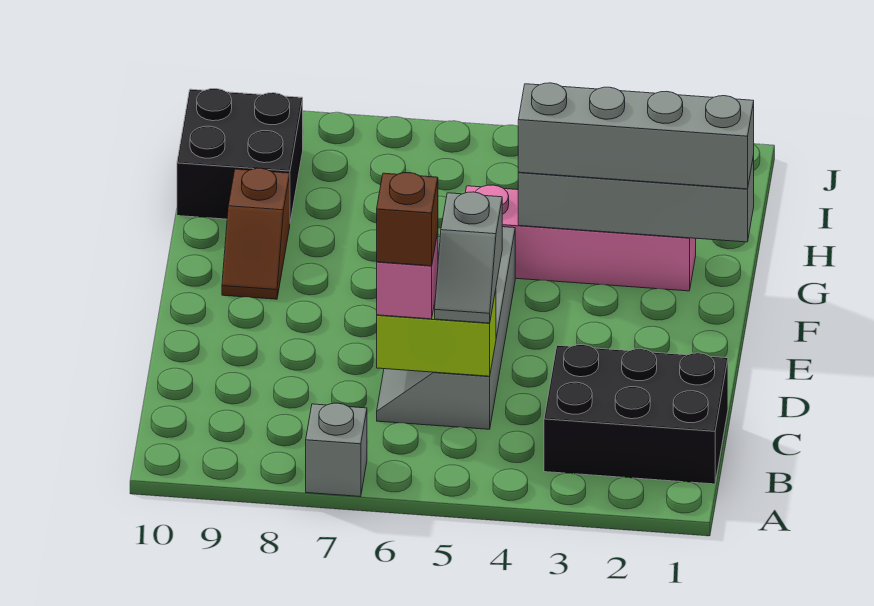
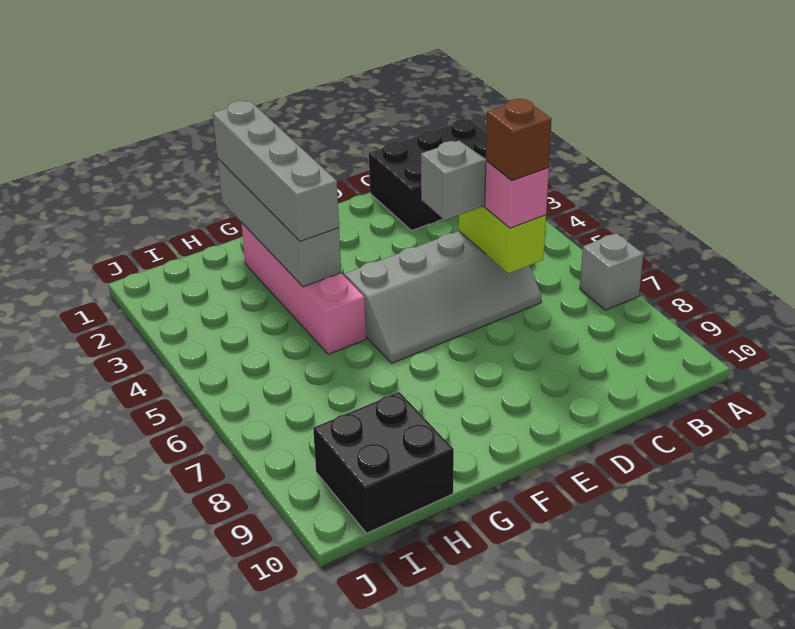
black brick B1:C3 level 1 -> black brick A1:C2 level 1
brown slope F9:G9 level 1 top G -> none

